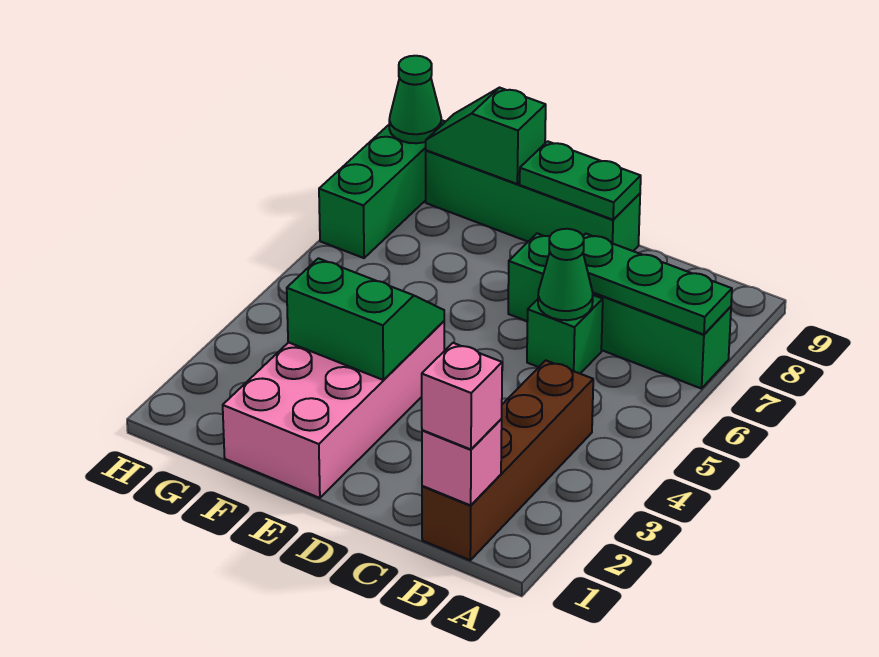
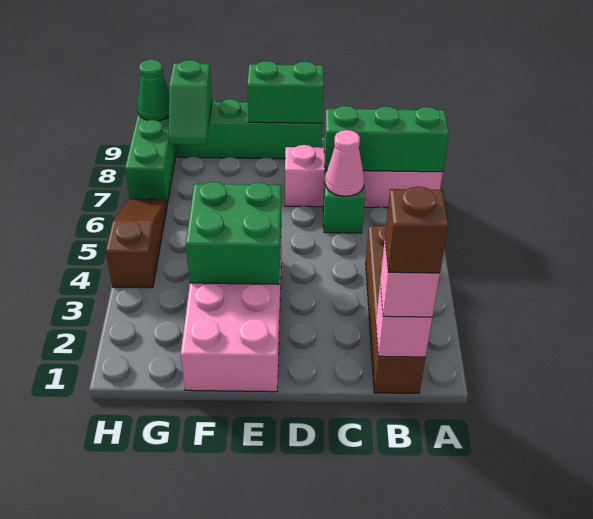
green brick A7:D7 level 1 -> pink brick A7:D7 level 1
green plate A7:C7 level 2 -> green brick A7:C7 level 2
none -> brown brick B1 level 4
green cone C6 level 2 -> pink cone C6 level 2
green plate D9:E9 level 2 -> green brick D9:E9 level 2
green slope E3:F4 level 2 top 3 -> green brick E3:F4 level 2
green slope F9:G9 level 2 top F -> green slope G8:G9 level 2 top 9
none -> brown slope H4:H6 level 1 top 4

